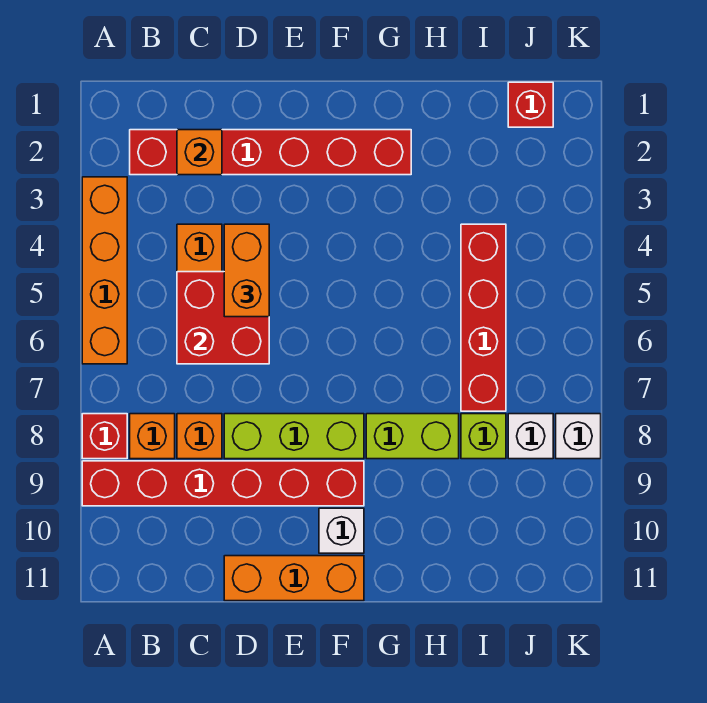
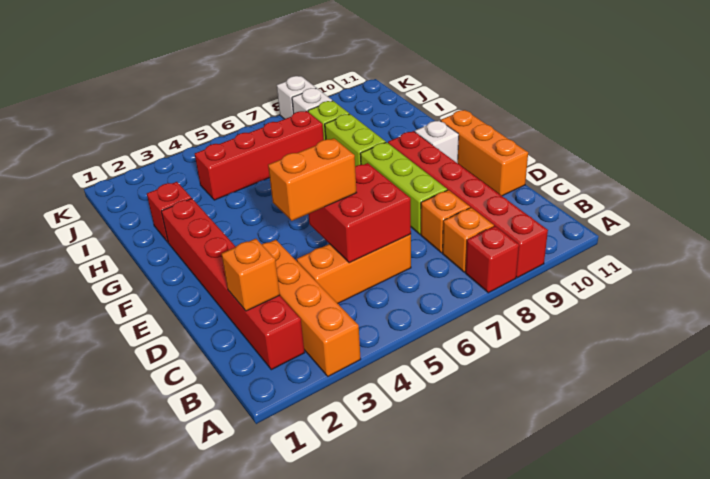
orange brick A3:A6 level 1 -> orange brick A3:D3 level 1
red brick J1 level 1 -> red brick H2 level 1

